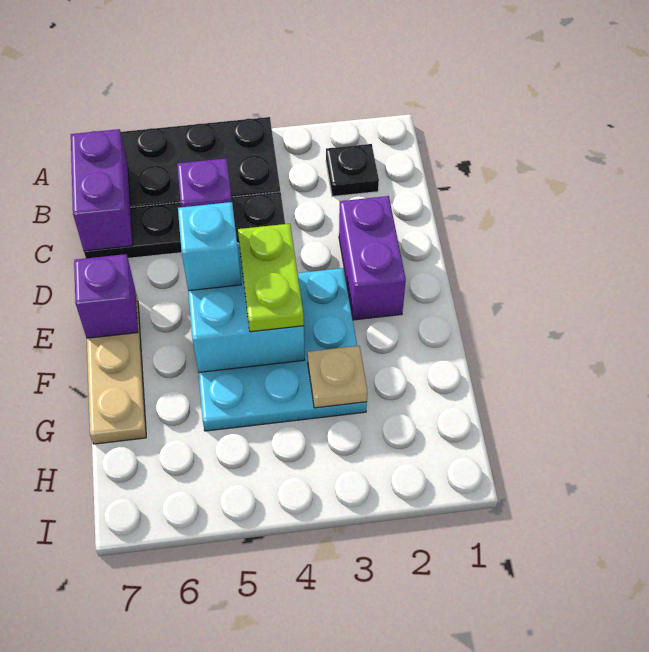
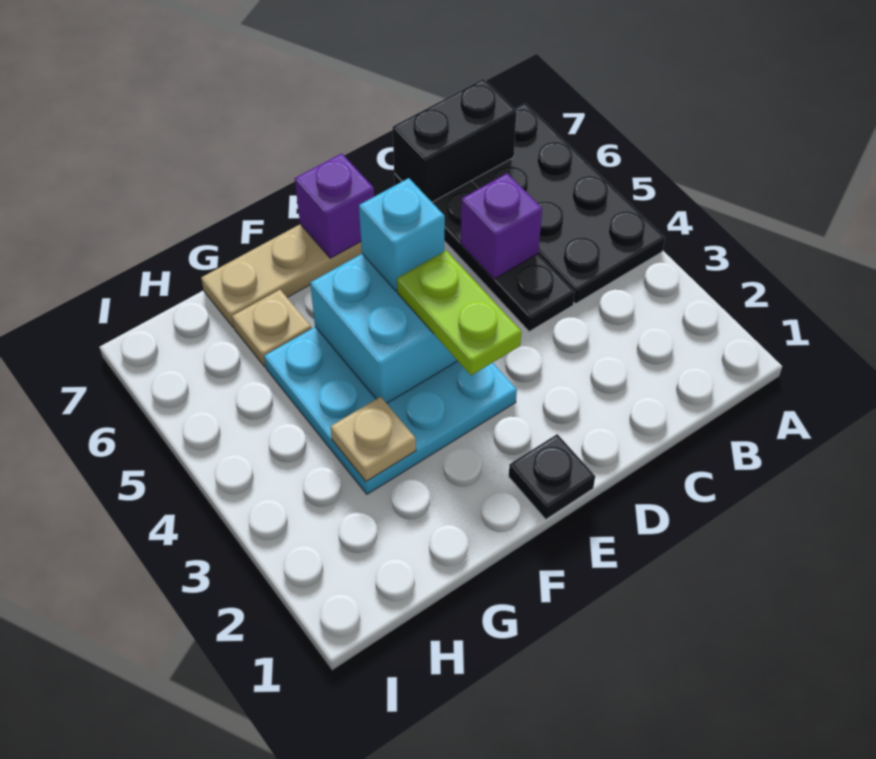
black plate B2 level 1 -> black plate E1 level 1
purple brick B7:C7 level 2 -> black brick B7:C7 level 2
purple brick D2:E2 level 1 -> none
lime plate E4:F4 level 3 -> lime plate E3:E4 level 3
none -> tan plate G6 level 1

